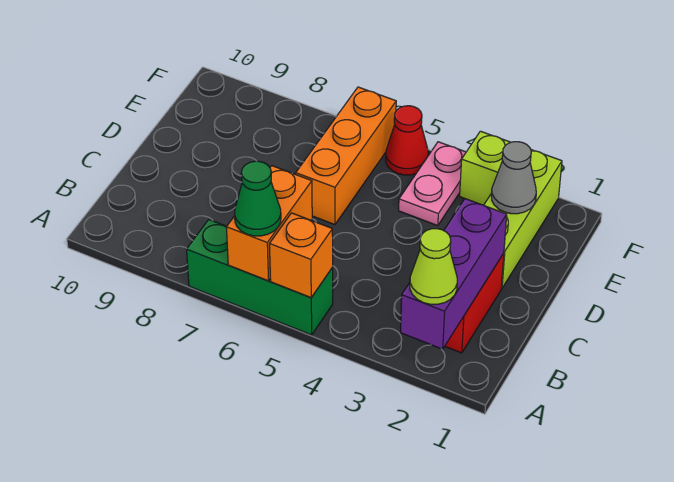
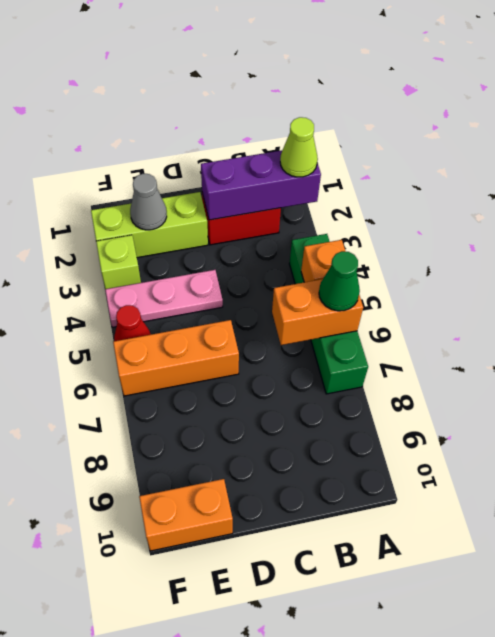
green brick A5:A7 level 1 -> green brick A4:A7 level 1
pink plate E4:F4 level 1 -> pink plate D4:F4 level 1
none -> orange brick E10:F10 level 1

